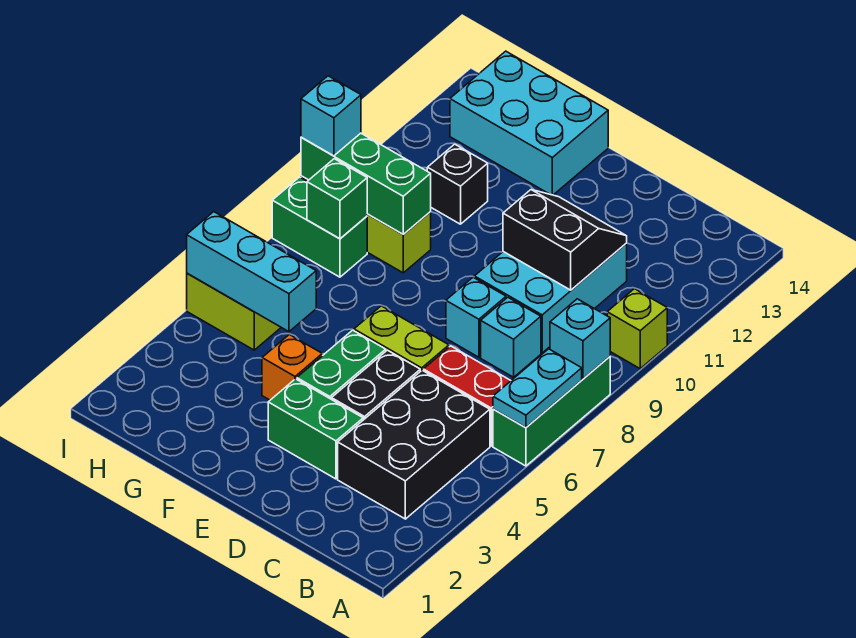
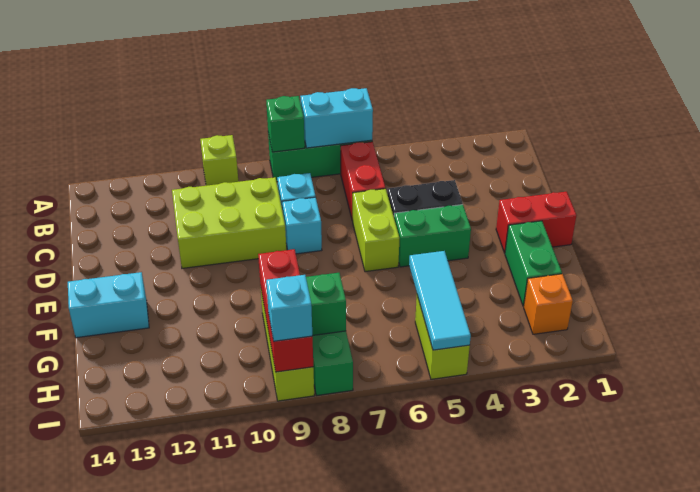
cyan plate A6:A7 level 2 -> cyan brick A6:A7 level 2
cyan brick A8 level 2 -> green brick A8 level 2
black brick B3:C5 level 1 -> none
cyan brick C9:D11 level 1 -> lime brick C9:D11 level 1
black slope C10:D11 level 2 top 10 -> none
green brick D3:E3 level 1 -> green brick F2:G2 level 1
none -> red brick E1:E2 level 1
orange brick F4 level 1 -> orange brick H2 level 1
cyan brick F13:H14 level 1 -> cyan brick F13:F14 level 1
cyan brick G5:I5 level 2 -> cyan tile G5:I5 level 2
green brick G9:I9 level 2 -> red brick G9:I9 level 2
black brick G11 level 1 -> none

